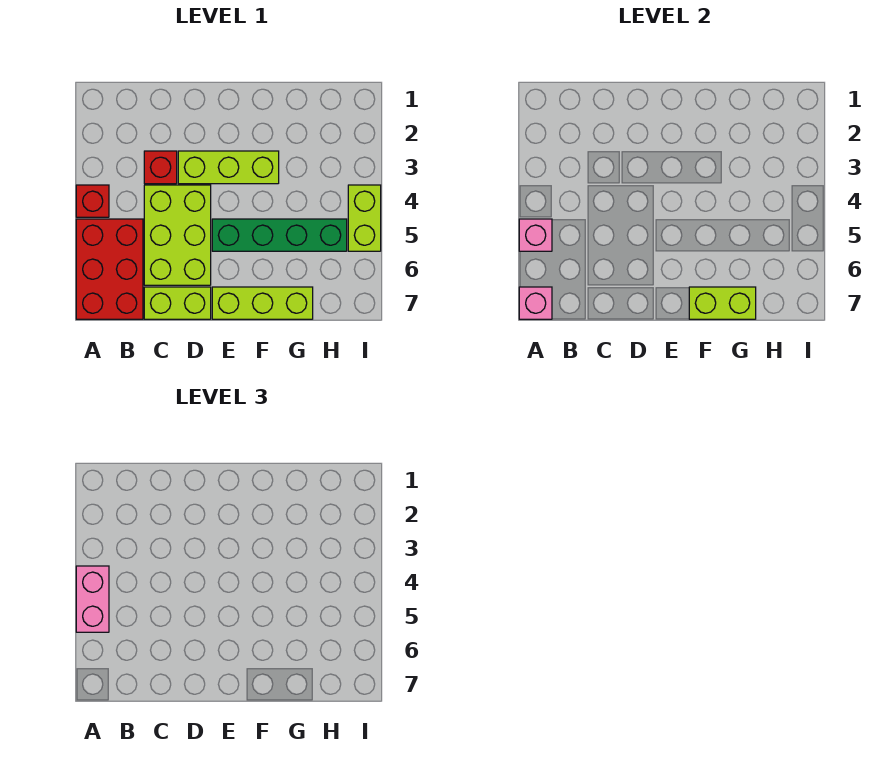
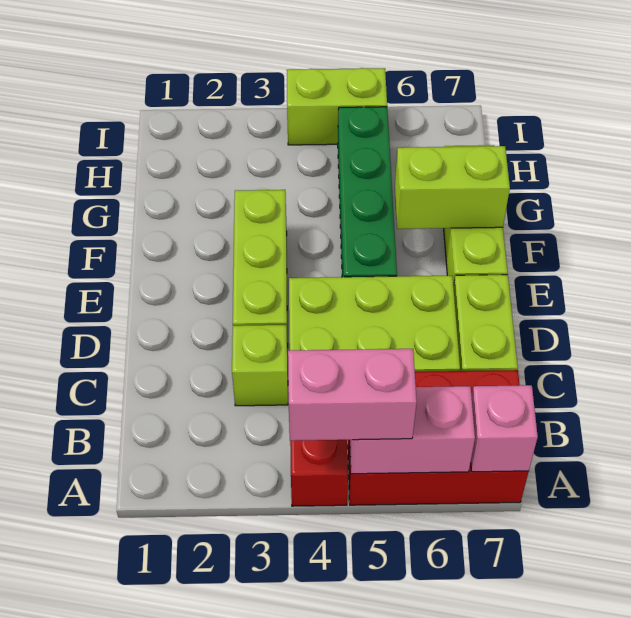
pink brick A5 level 2 -> pink brick A5:A6 level 2
red brick C3 level 1 -> lime brick C3 level 1
lime brick F7:G7 level 2 -> lime brick F6:F7 level 2

